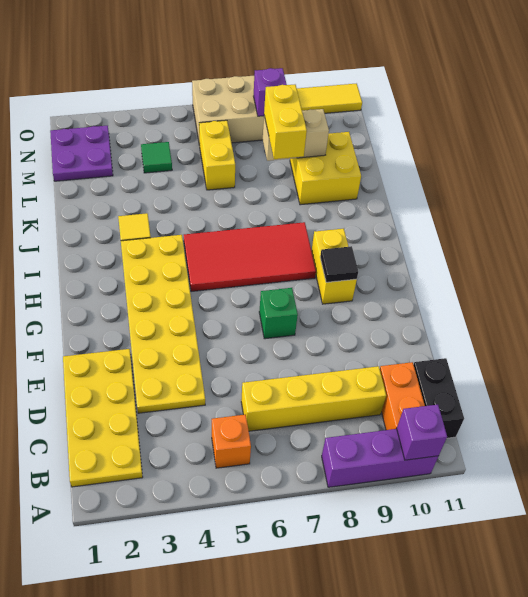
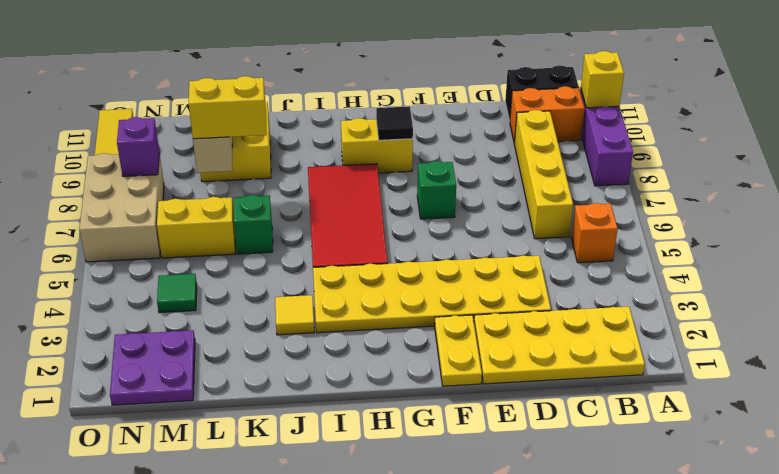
purple brick A10 level 2 -> yellow brick A10 level 2
none -> yellow plate F1:F2 level 1
none -> green brick K6 level 1

